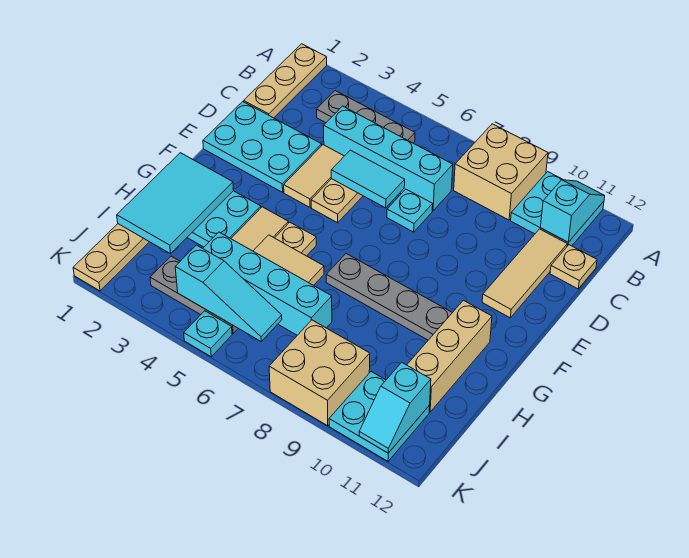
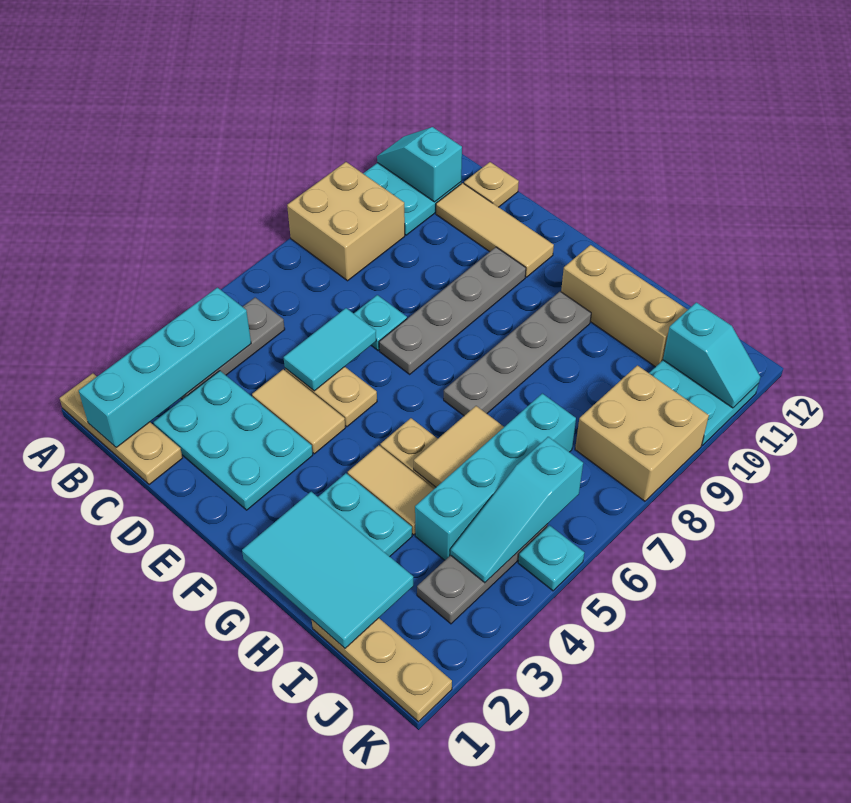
cyan brick C4:C7 level 1 -> cyan brick B1:B4 level 2
cyan plate D1:E3 level 1 -> cyan plate C2:E3 level 1
none -> grey plate E7:E10 level 1
cyan slope J4:J6 level 2 top 4 -> cyan slope J4:J6 level 2 top 6

